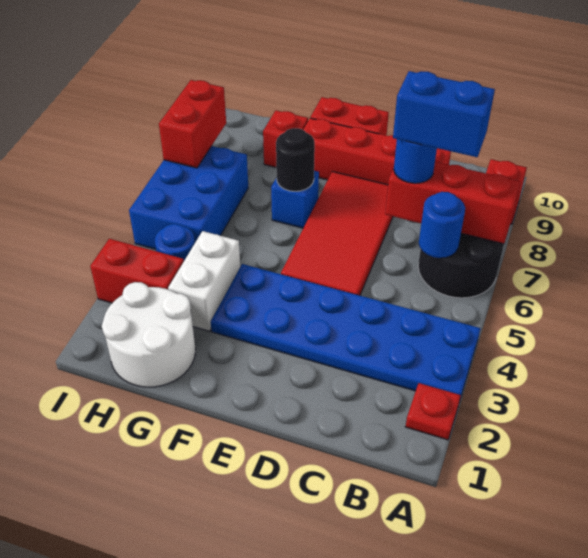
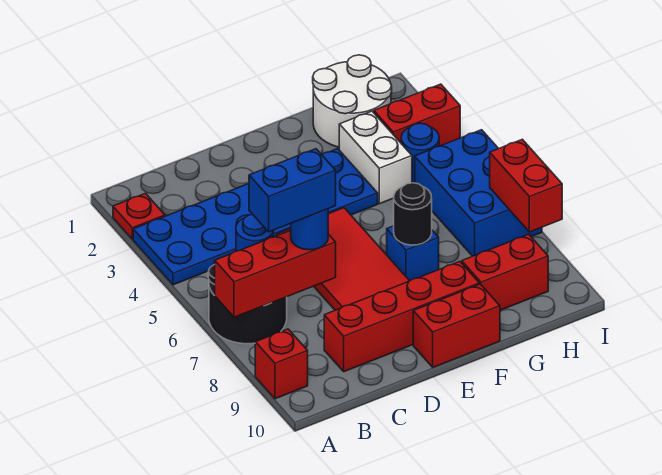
red brick G9 level 1 -> red brick G9:H9 level 1

